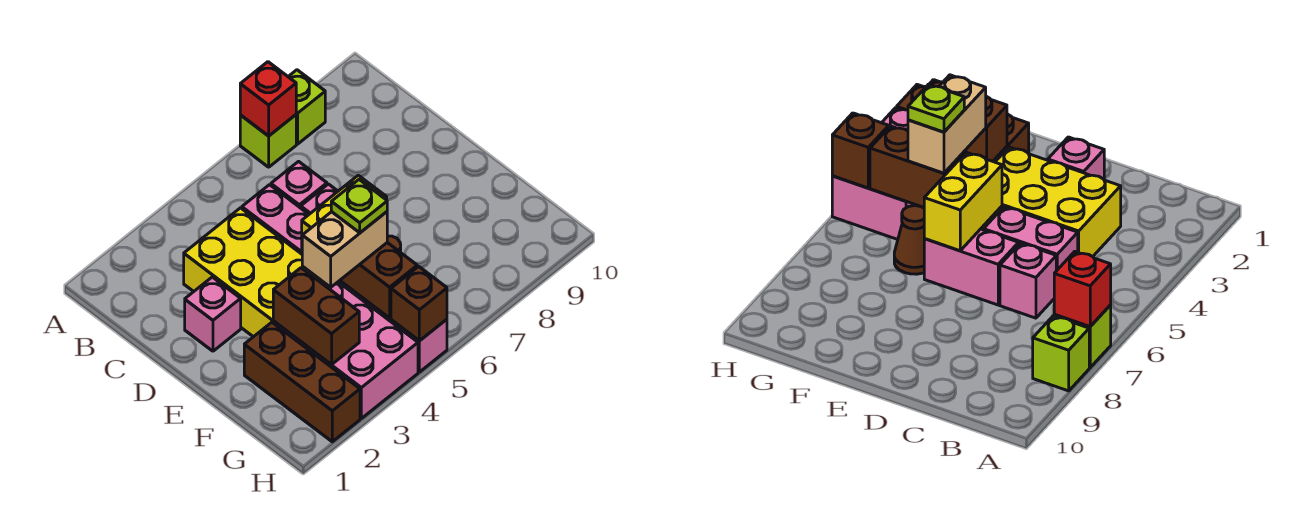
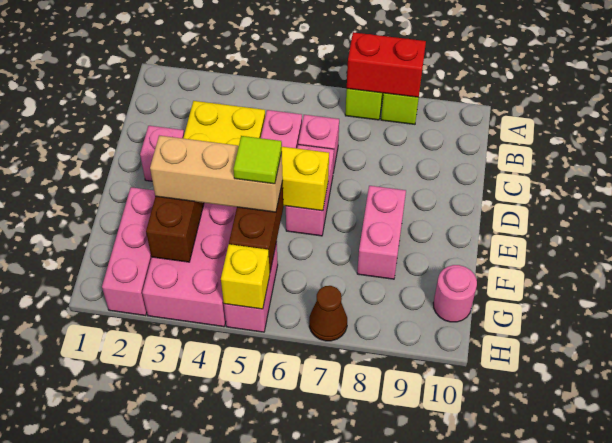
red brick A7 level 2 -> red brick A7:A8 level 2
none -> pink brick E8:F8 level 1
brown brick F2:H2 level 1 -> pink brick F2:H2 level 1
tan brick F4:F5 level 3 -> tan brick F3:F5 level 3
lime plate F5 level 4 -> lime tile F5 level 4
brown cone F6 level 1 -> brown cone H7 level 1
none -> pink round brick G10 level 1
brown brick H5 level 2 -> yellow brick H5 level 2

